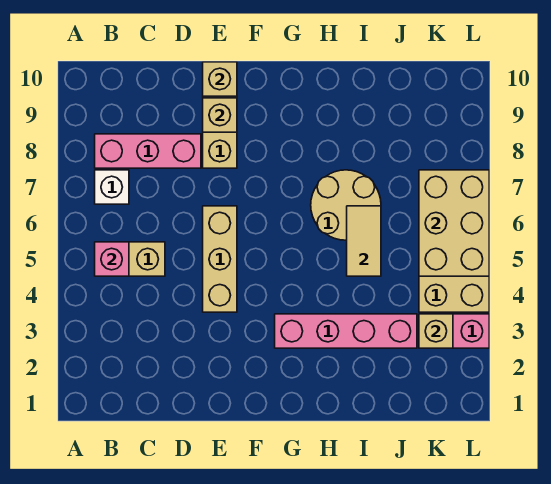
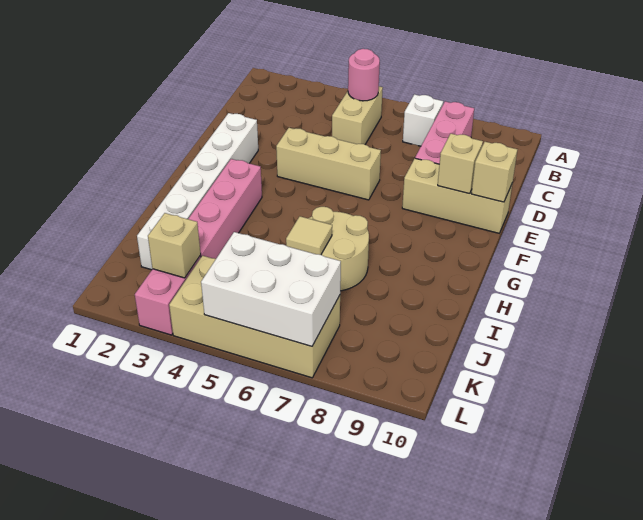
pink brick B5 level 2 -> pink round brick B5 level 2
none -> white brick E2:J2 level 1
tan tile I5:I6 level 2 -> tan tile I6 level 2
tan brick K5:L7 level 2 -> white brick K5:L7 level 2

